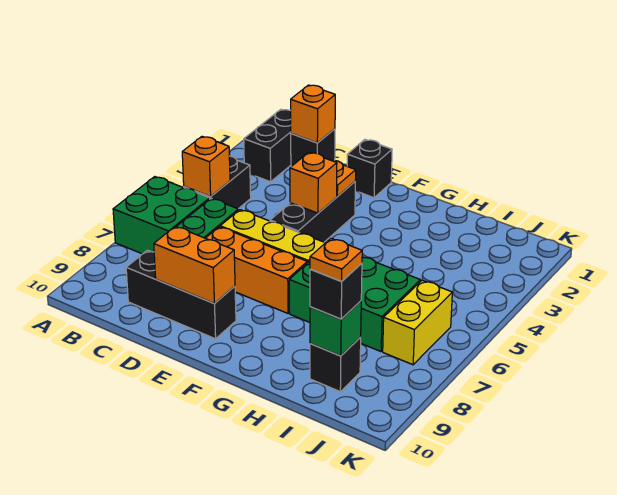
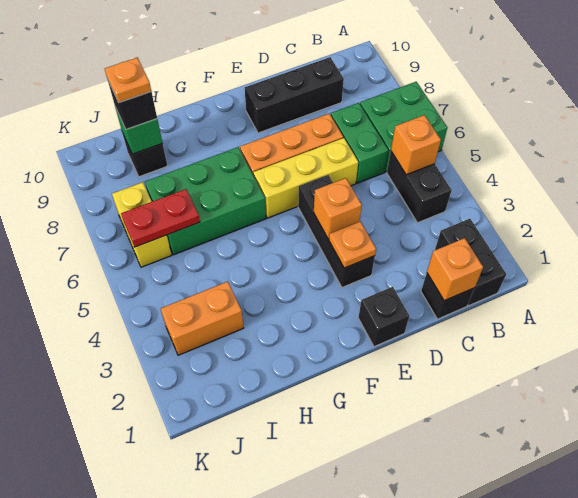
orange brick D9:E9 level 2 -> orange brick I3:J3 level 1
none -> red plate I6:J6 level 2

